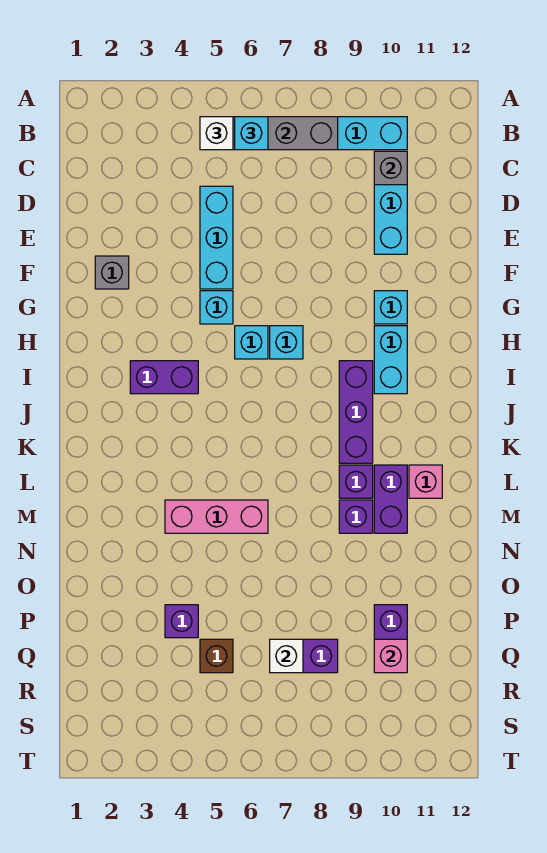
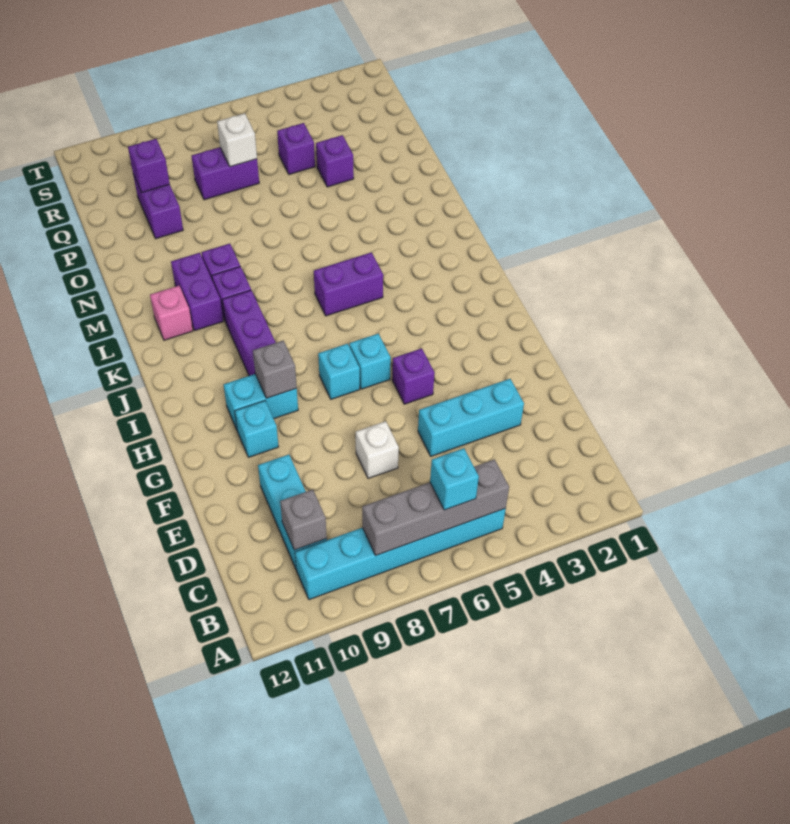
white brick B5 level 3 -> white brick E7 level 1
cyan brick D5:F5 level 1 -> cyan brick E3:E5 level 1
grey brick F2 level 1 -> grey brick H9 level 2
cyan brick G5 level 1 -> purple brick G5 level 1
cyan brick H10:I10 level 1 -> cyan brick H9:H10 level 1
purple brick I3:I4 level 1 -> purple brick K5:K6 level 1
pink brick M4:M6 level 1 -> none
brown brick Q5 level 1 -> purple brick Q5 level 1
pink brick Q10 level 2 -> purple brick Q10 level 2

